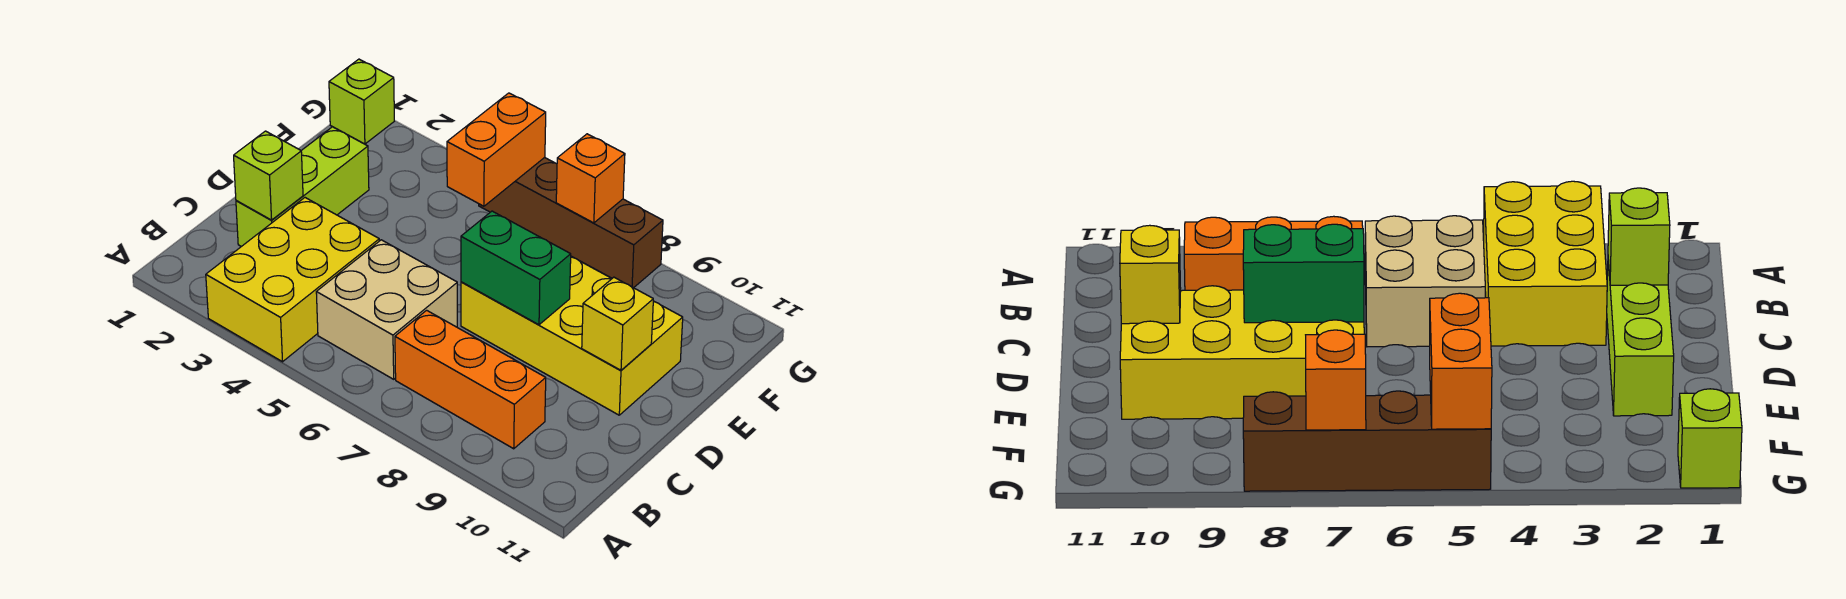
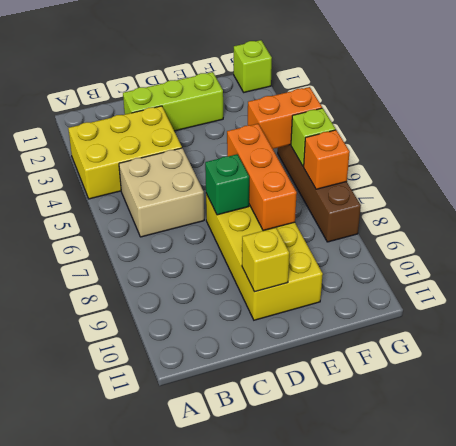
orange brick B7:B9 level 1 -> orange brick E6:E8 level 2
lime brick C2 level 2 -> lime brick G6 level 2
green brick D7:D8 level 2 -> green brick D7 level 2

